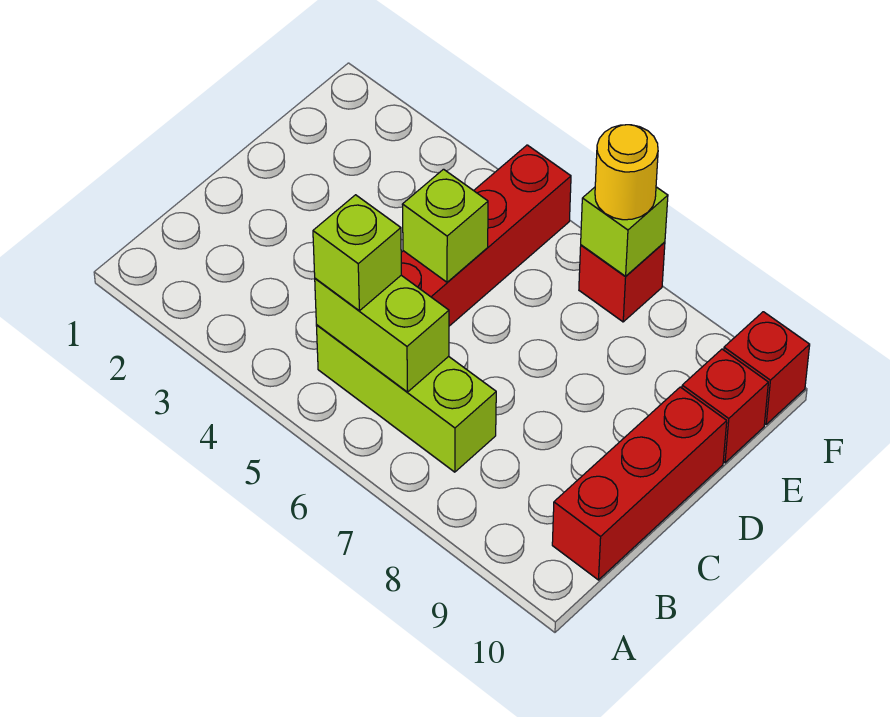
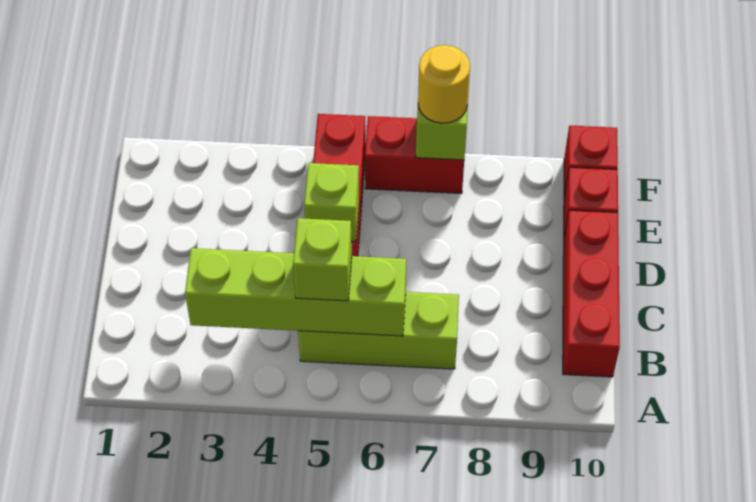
lime brick B5:B6 level 2 -> lime brick B3:B6 level 2
red brick F7 level 1 -> red brick F6:F7 level 1

